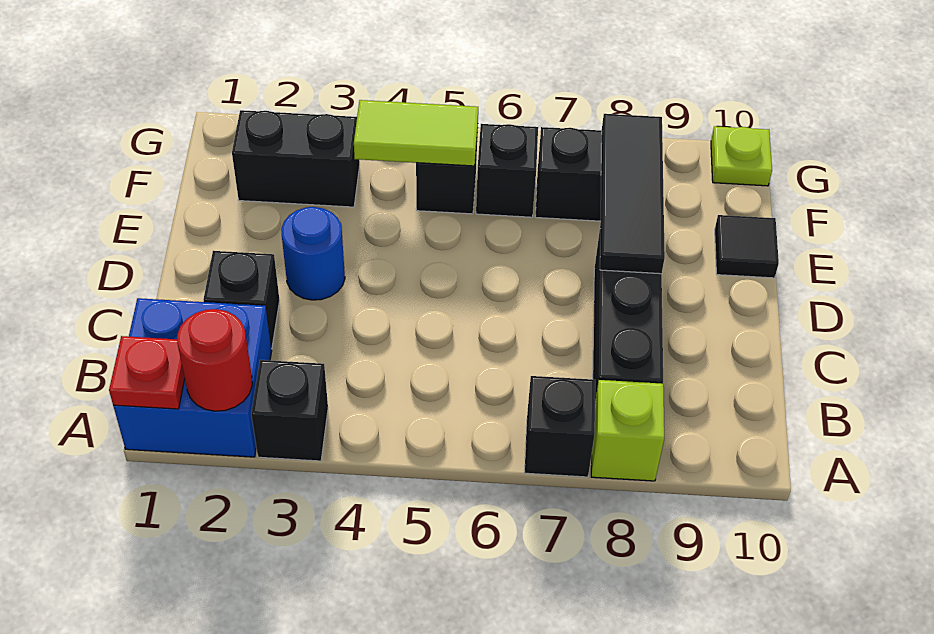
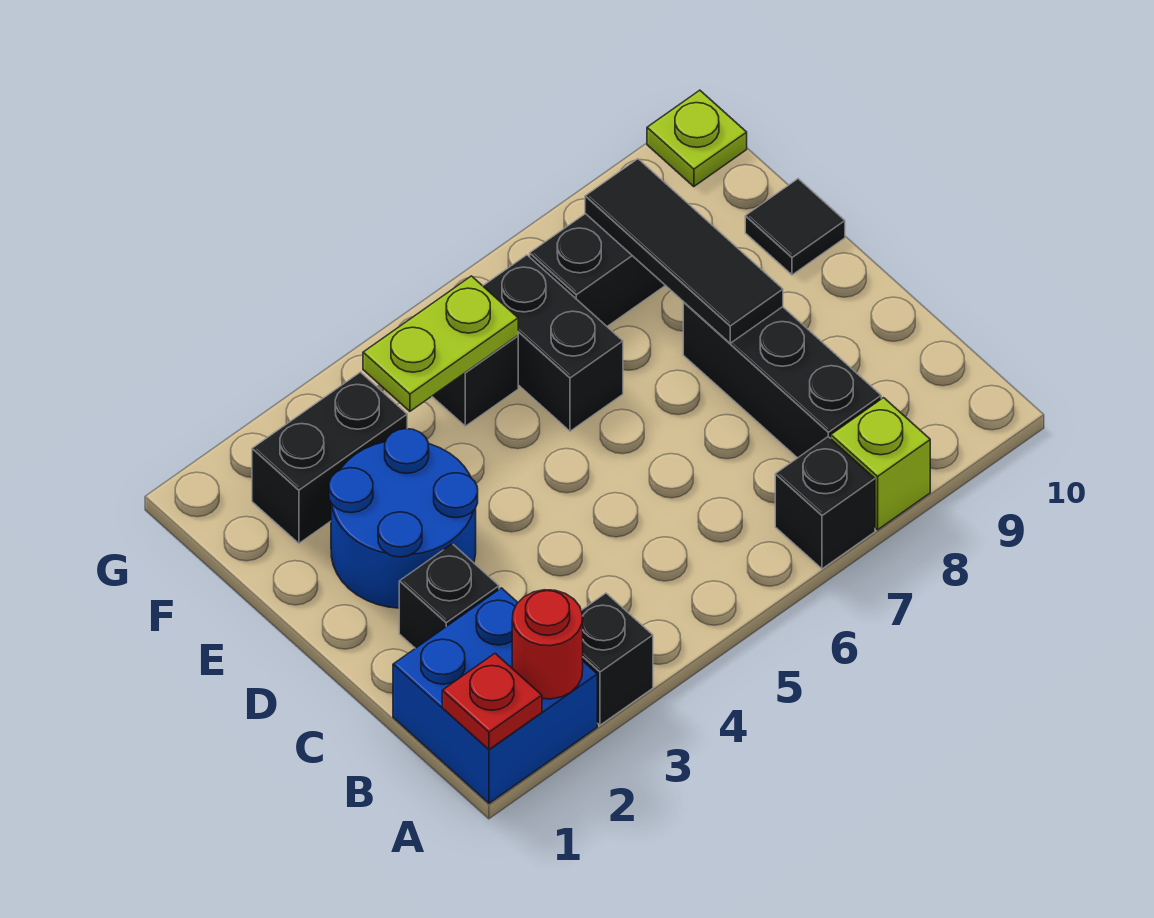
blue round brick D3 level 1 -> blue round brick D2:E3 level 1
lime tile F4:F5 level 2 -> lime plate F4:F5 level 2
black brick F6 level 1 -> black brick E6:F6 level 1

